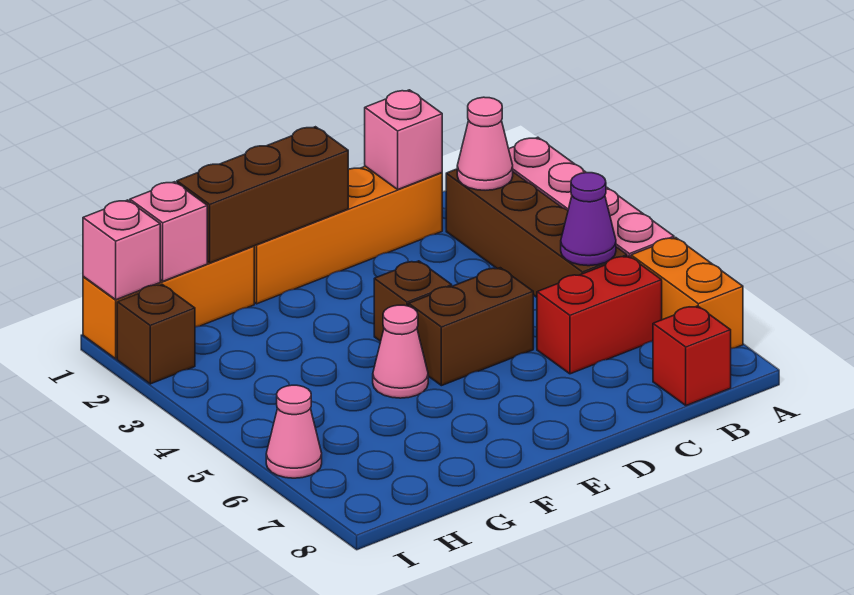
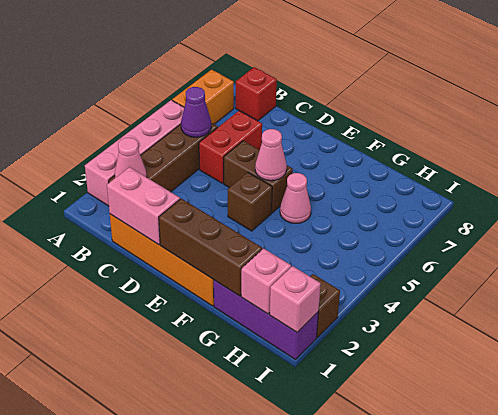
red brick B6:C6 level 1 -> red brick C5:C6 level 1
pink brick C1 level 2 -> pink brick C1:D1 level 2
orange brick G1:I1 level 1 -> purple brick G1:I1 level 1
pink cone I6 level 1 -> pink cone E5 level 2

